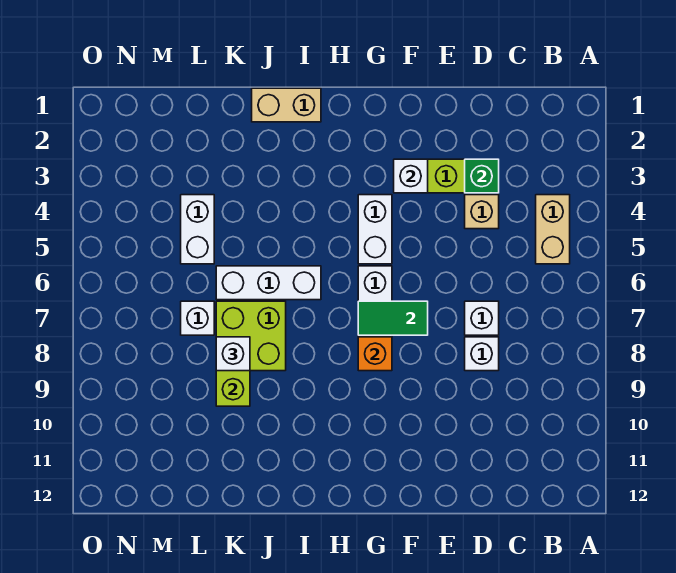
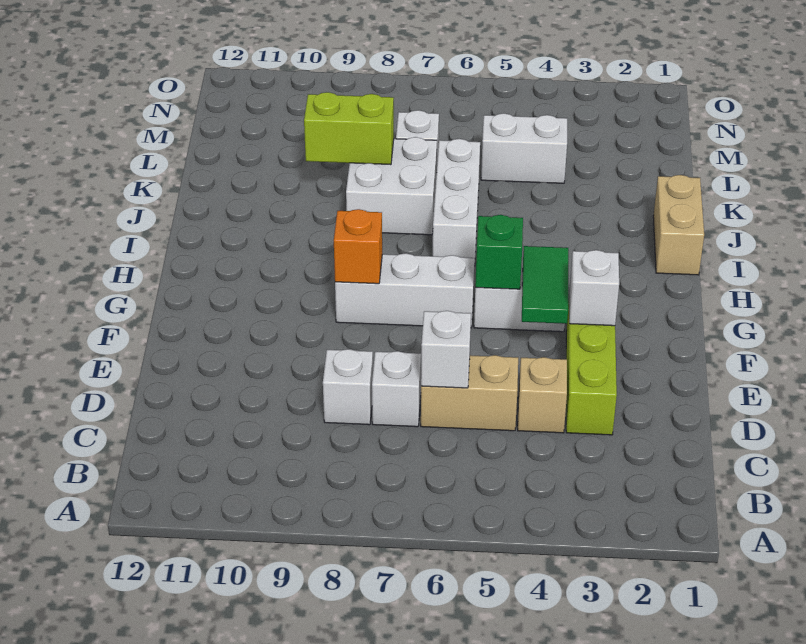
tan brick B4:B5 level 1 -> tan brick D5:D6 level 1
green brick D3 level 2 -> green brick G5 level 2
green tile F7:G7 level 2 -> green tile F4:G4 level 2
lime brick J7:K8 level 1 -> white brick J7:K8 level 1
white brick K8 level 3 -> white brick D6 level 2

